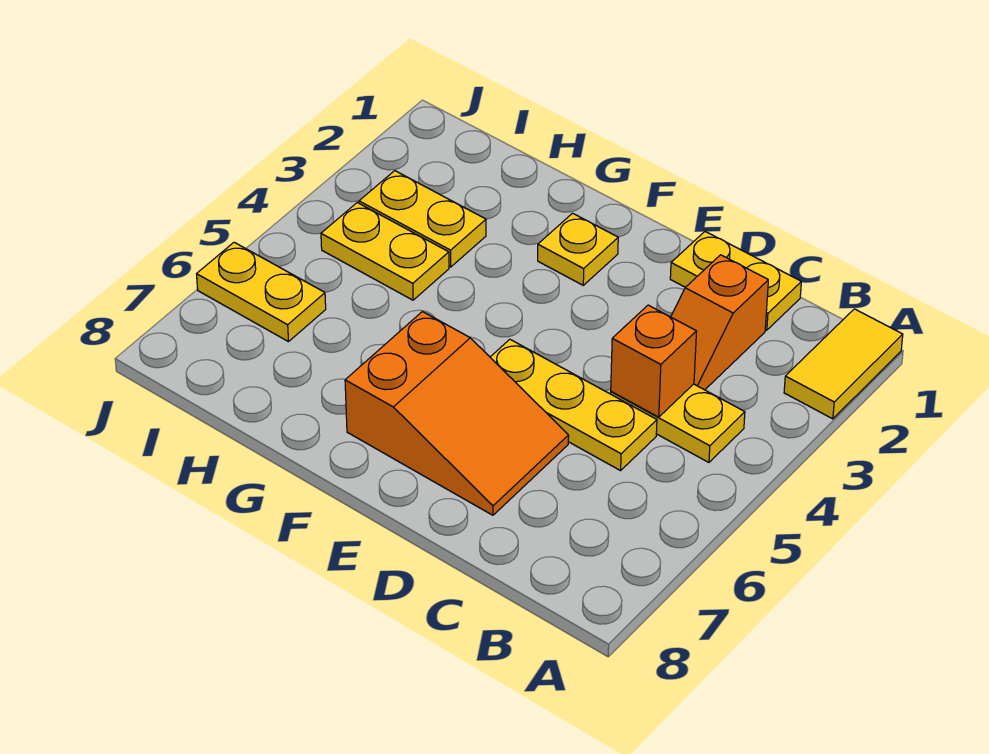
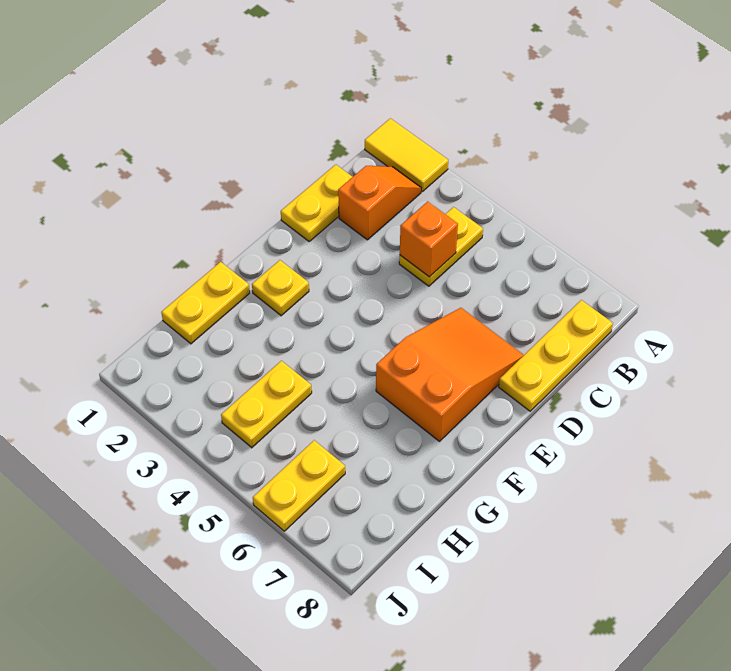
orange slope C2:C3 level 1 top 2 -> orange slope B2:C2 level 1 top C
yellow plate C5:E5 level 1 -> yellow plate B8:D8 level 1
yellow plate H3:I3 level 1 -> yellow plate G1:H1 level 1

